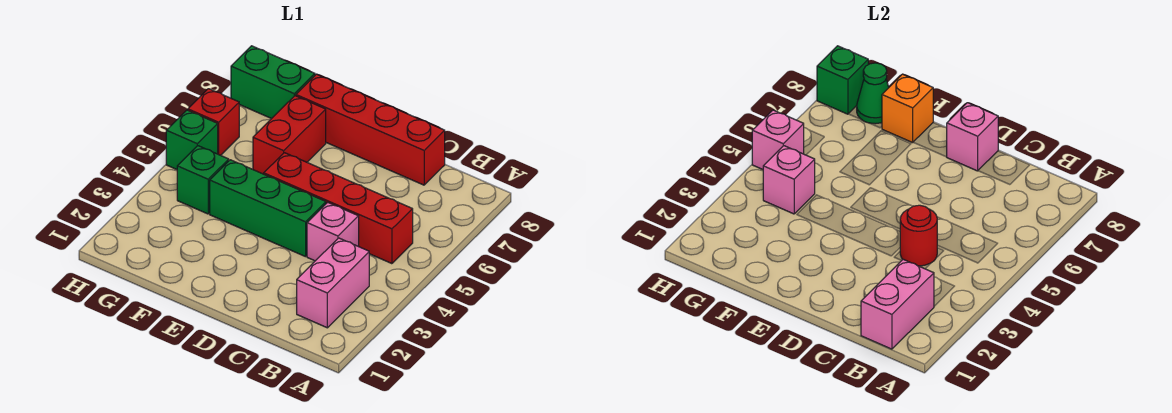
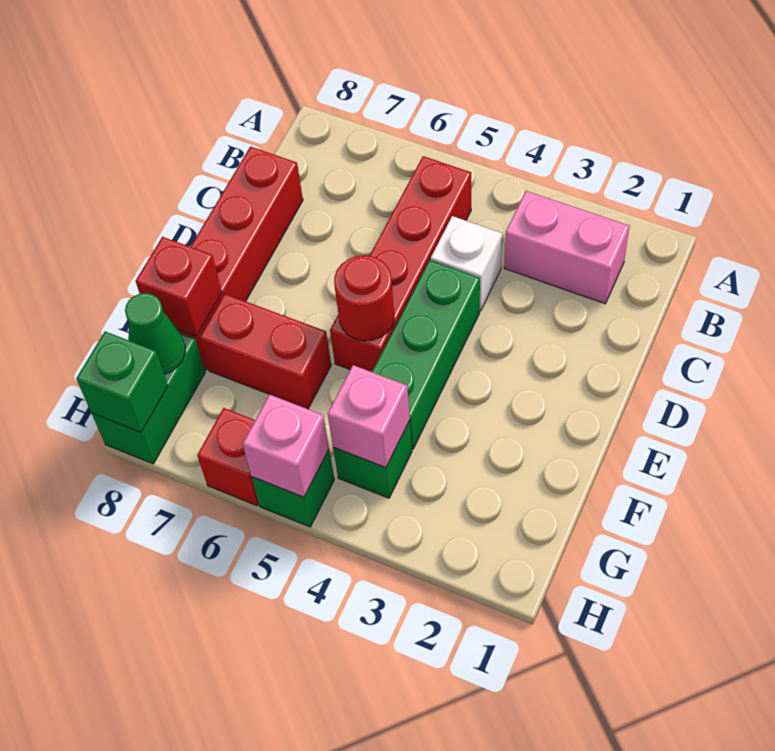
pink brick B1:B2 level 2 -> none
pink brick C4 level 1 -> white brick C4 level 1
red round brick C4 level 2 -> red round brick E5 level 2
pink brick D8 level 2 -> none
orange brick F8 level 2 -> red brick F8 level 2

